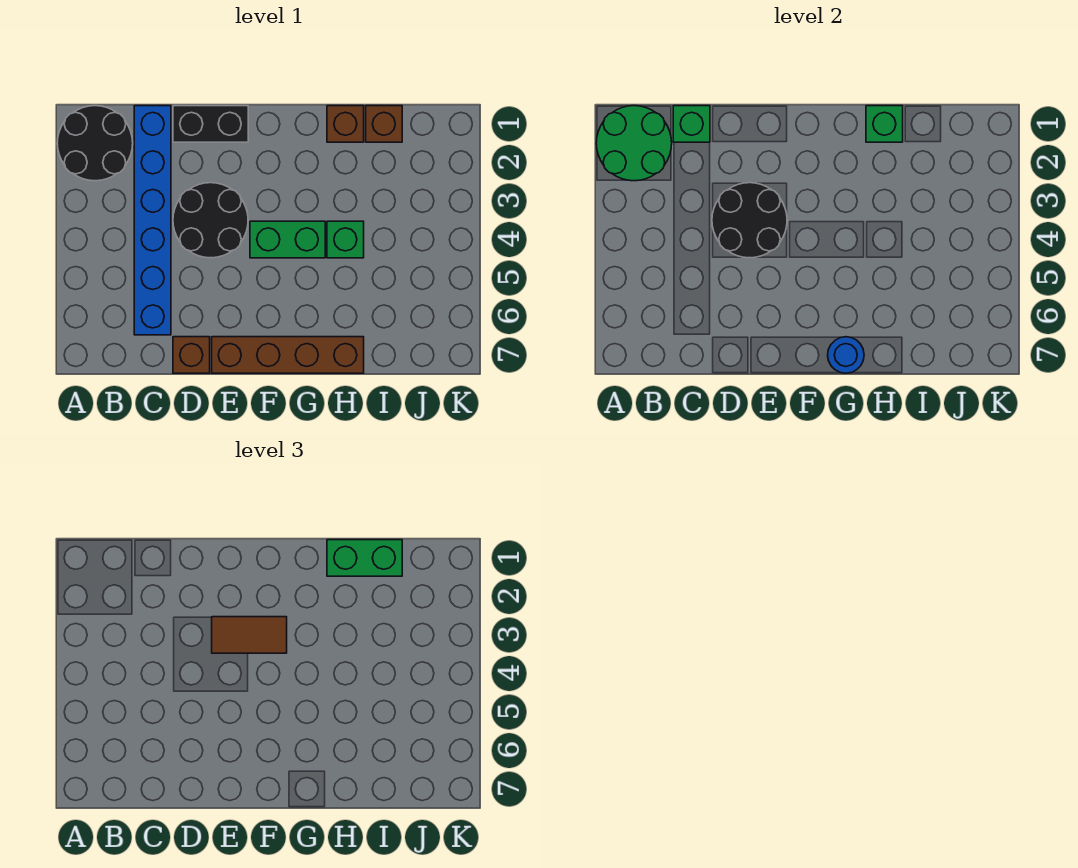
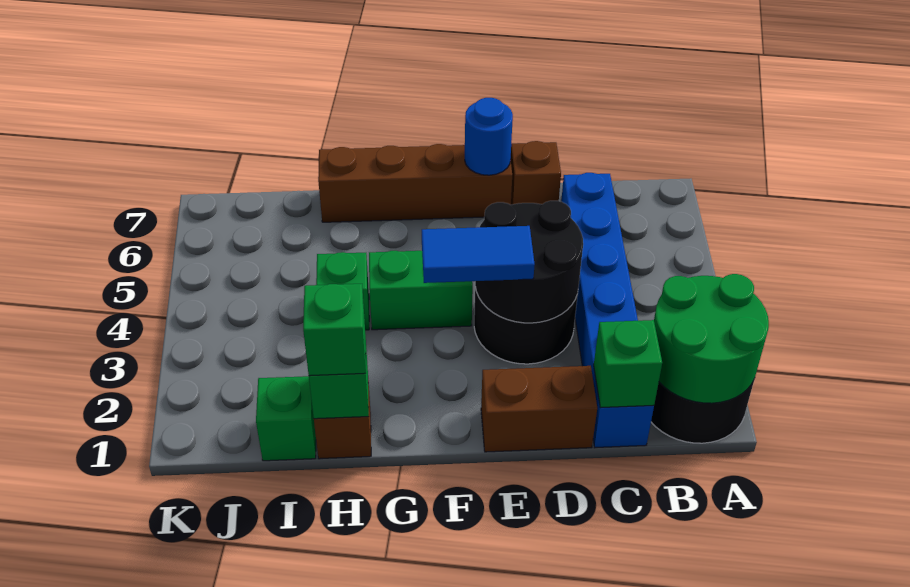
black brick D1:E1 level 1 -> brown brick D1:E1 level 1
brown tile E3:F3 level 3 -> blue tile E3:F3 level 3
blue round brick G7 level 2 -> blue round brick E7 level 2
green brick H1:I1 level 3 -> green brick H1 level 3
brown brick I1 level 1 -> green brick I1 level 1

